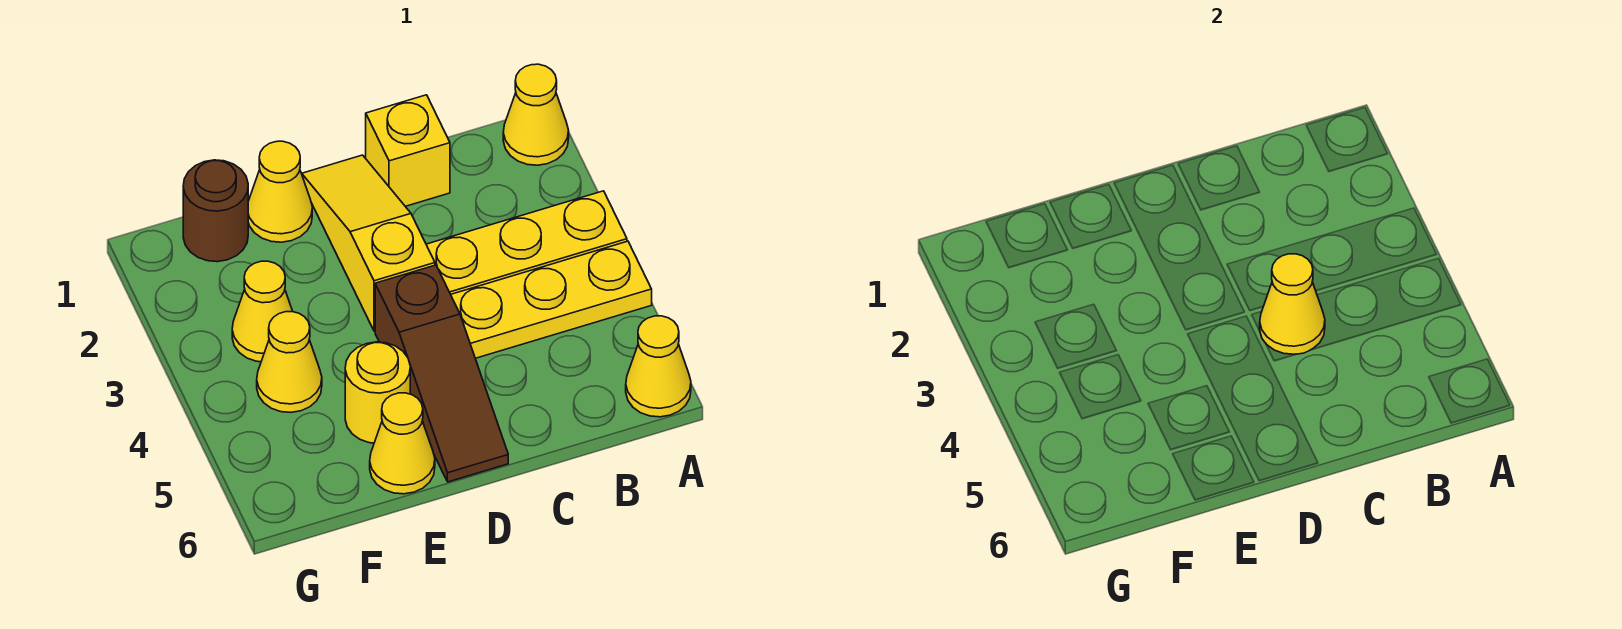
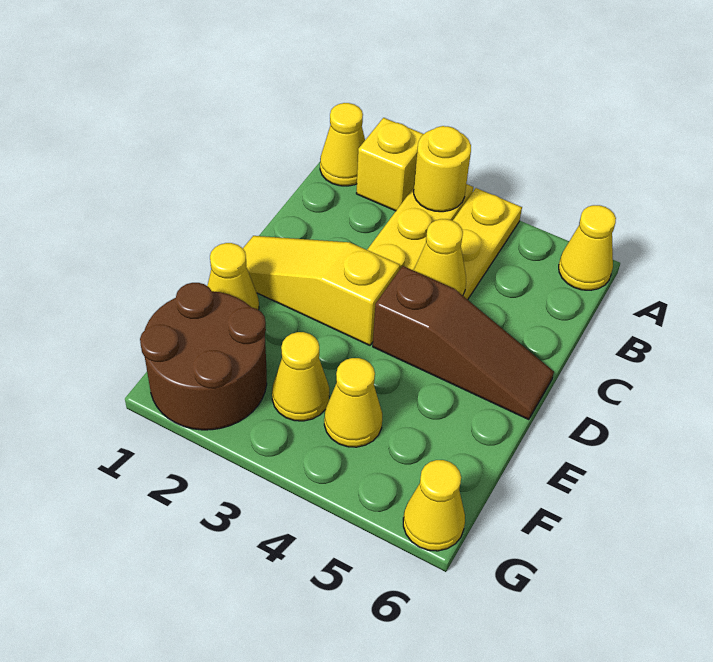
yellow brick C1 level 1 -> yellow brick A2 level 1
yellow round brick E5 level 1 -> yellow round brick A3 level 2
yellow cone E6 level 1 -> yellow cone G6 level 1
brown round brick F1 level 1 -> brown round brick F1:G2 level 1

